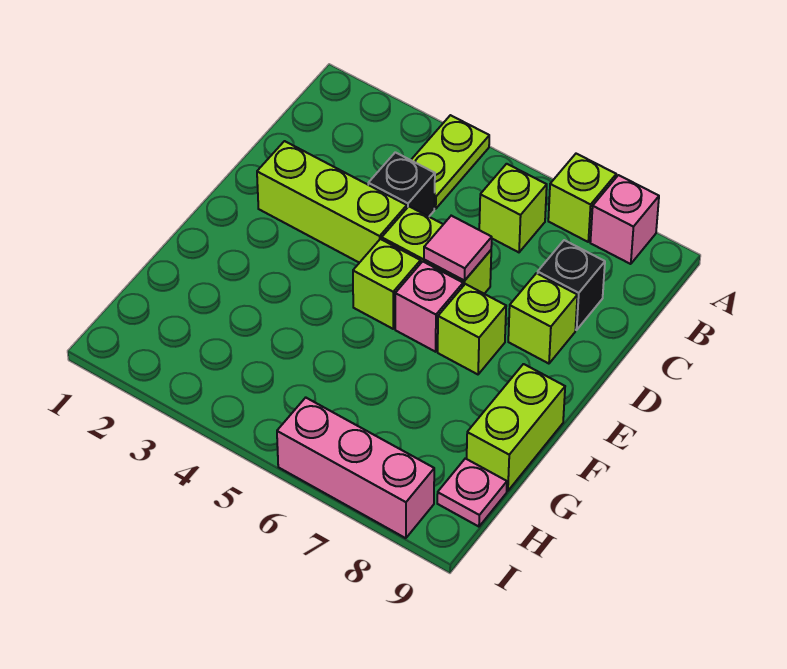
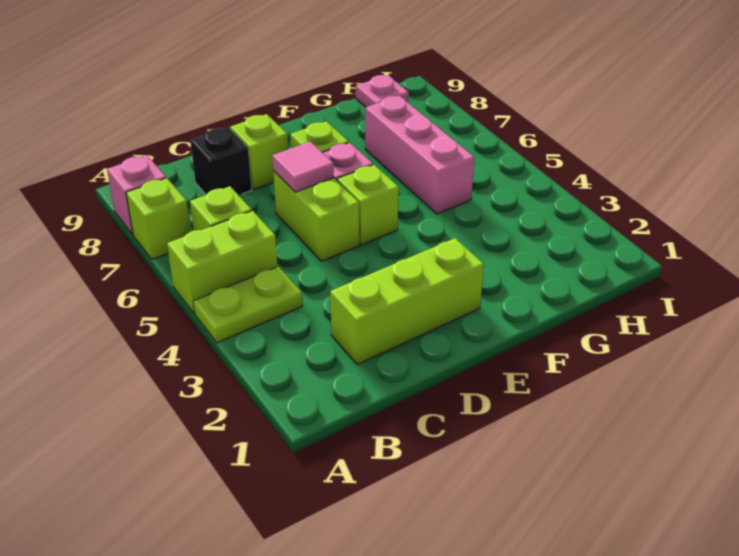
black brick C4 level 1 -> none
lime brick D2:D4 level 1 -> lime brick C2:E2 level 1
lime brick F9:G9 level 1 -> lime brick A5:B5 level 1
pink brick I6:I8 level 1 -> pink brick G5:G7 level 1

